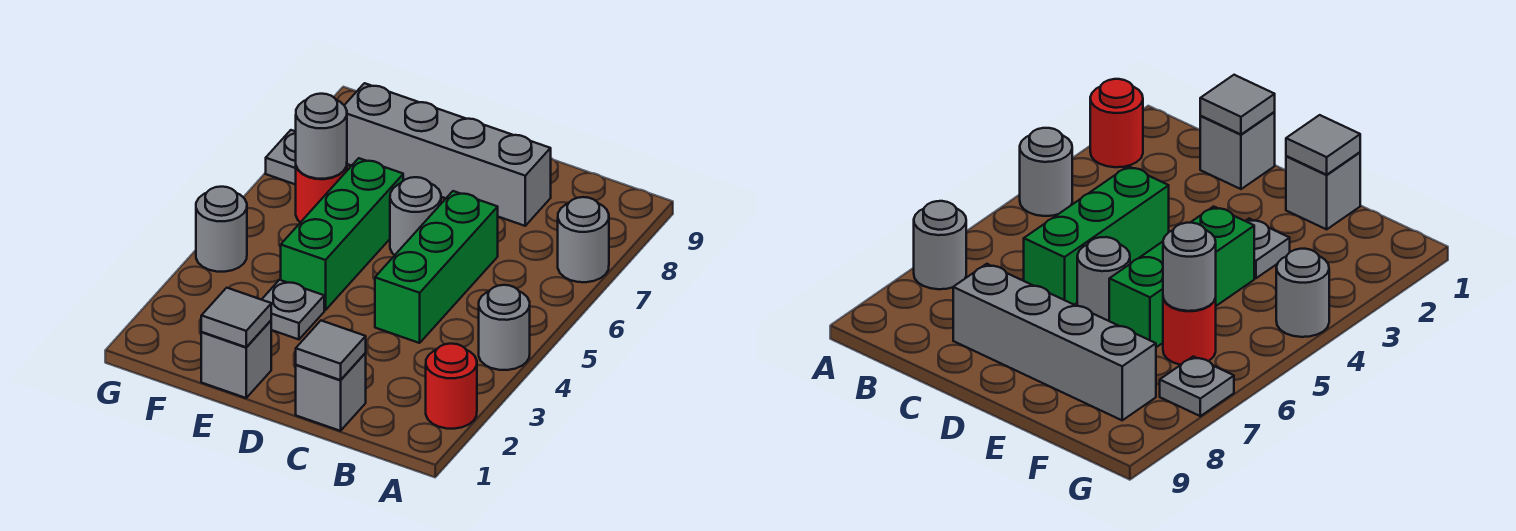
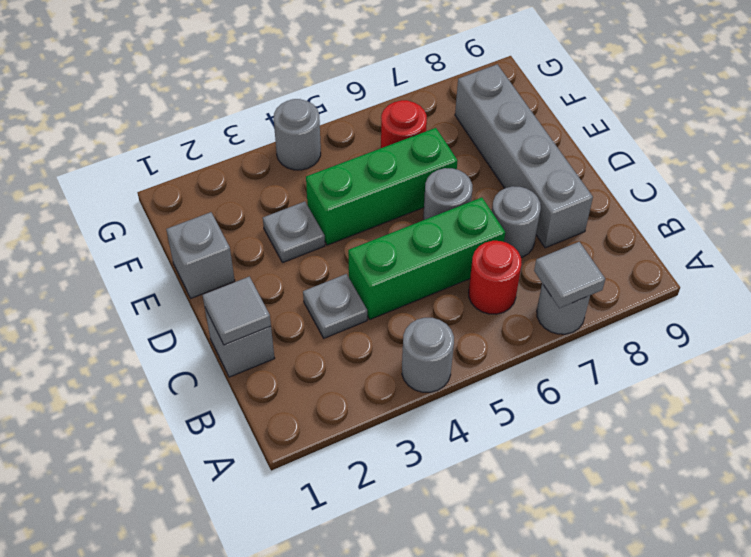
red round brick A2 level 1 -> red round brick B6 level 1
grey tile E1 level 2 -> grey tile A7 level 2
grey round brick F6 level 2 -> grey round brick C7 level 1
grey plate G7 level 1 -> grey plate C3 level 1

